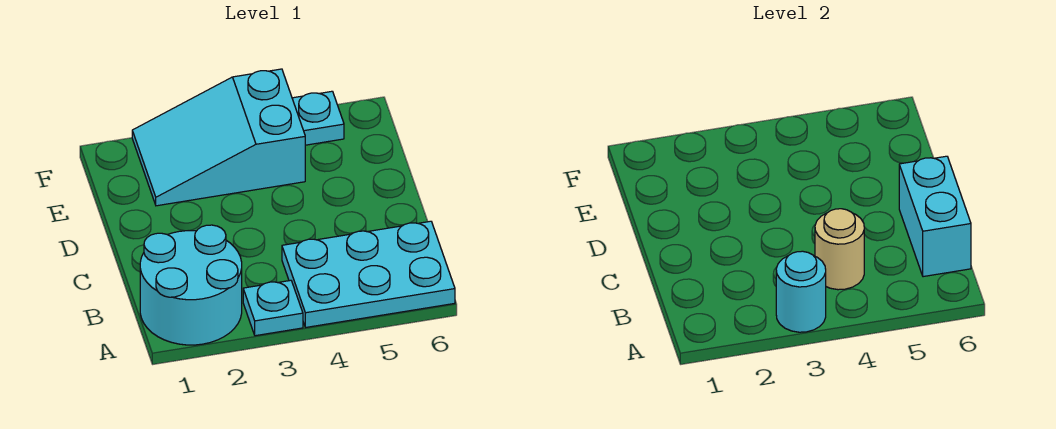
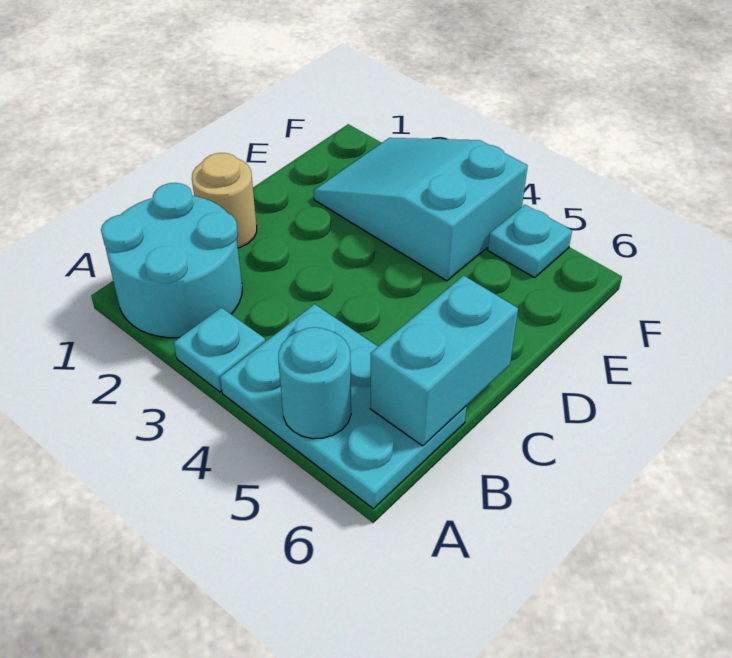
cyan round brick A3 level 2 -> cyan round brick A5 level 2
tan round brick B4 level 2 -> tan round brick C1 level 1

